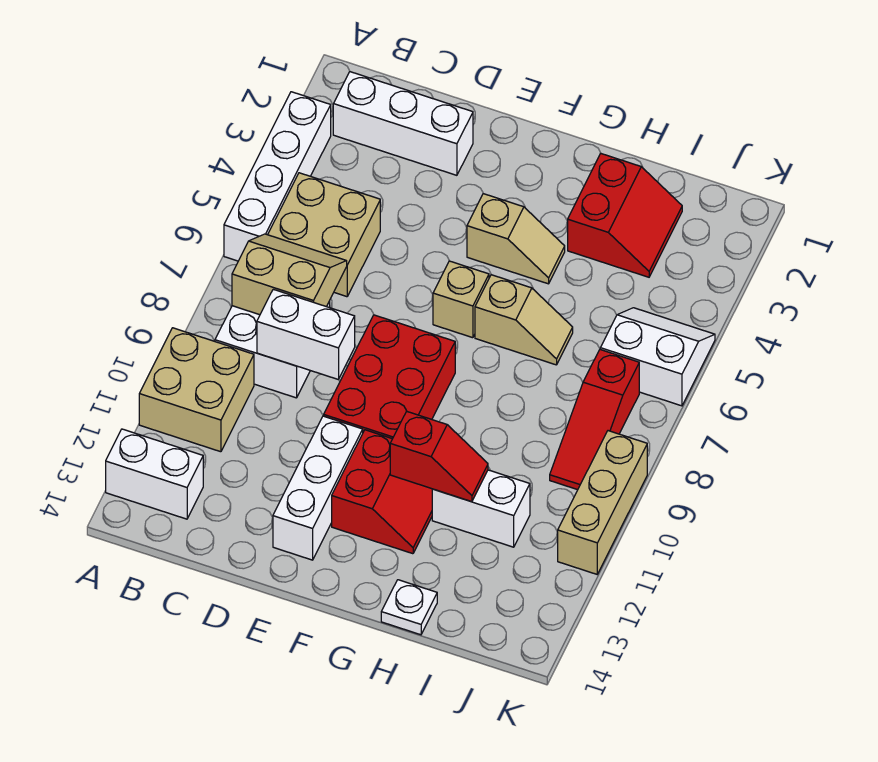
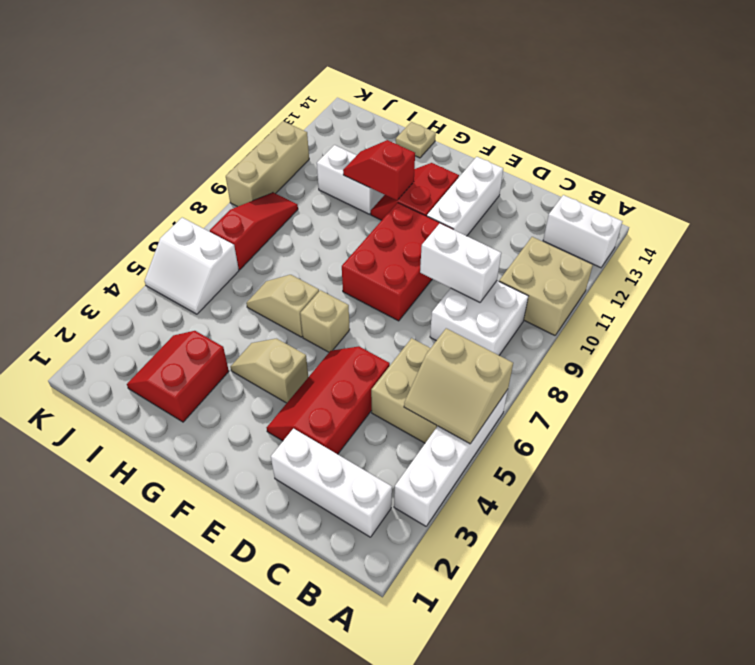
tan slope B7:C8 level 2 top 8 -> tan slope A5:B6 level 2 top 6
none -> red slope D3:E5 level 1 top D
white plate H14 level 1 -> tan plate H14 level 1

